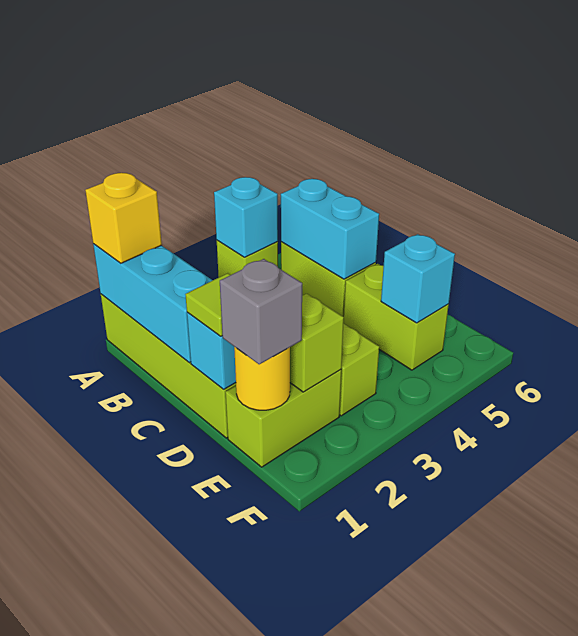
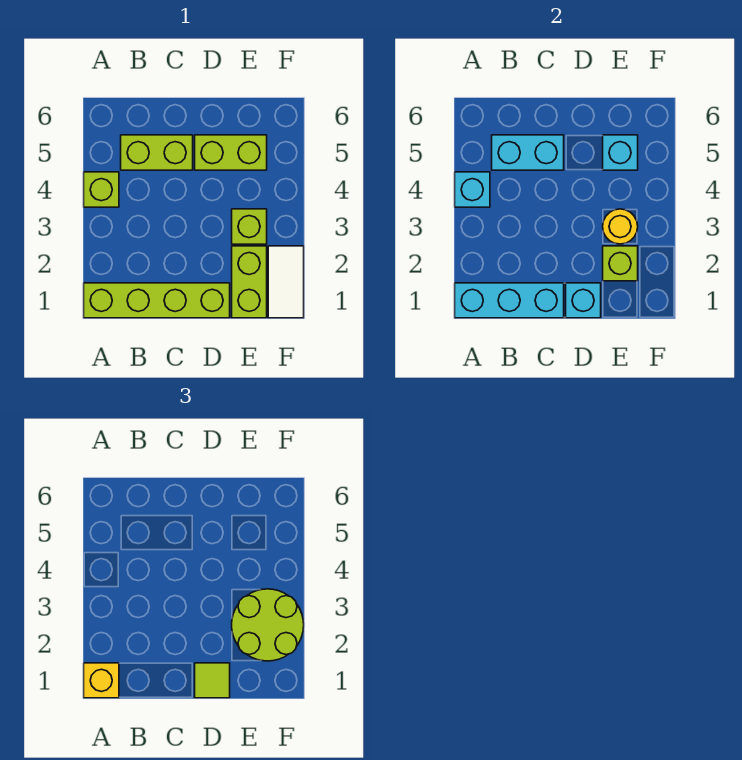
yellow round brick E1 level 2 -> yellow round brick E3 level 2
grey brick E1 level 3 -> none
none -> lime round brick E2:F3 level 3
none -> white tile F1:F2 level 1

